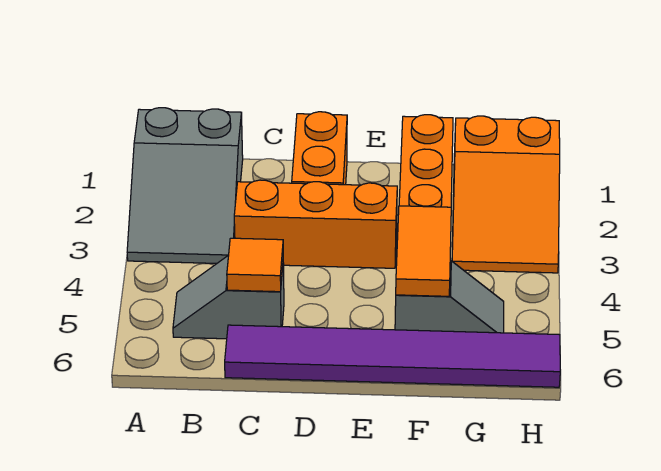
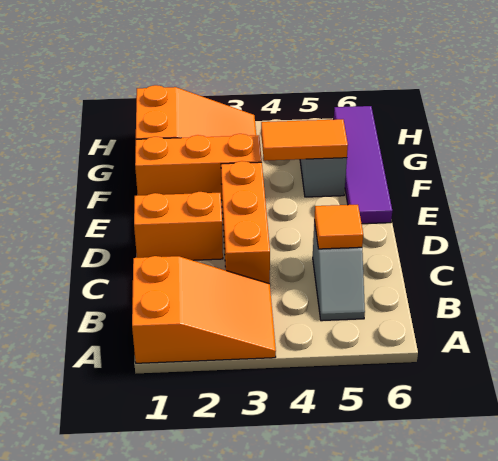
grey slope A1:B3 level 1 top 1 -> orange slope A1:B3 level 1 top 1
purple tile C6:H6 level 1 -> purple tile E6:H6 level 1

